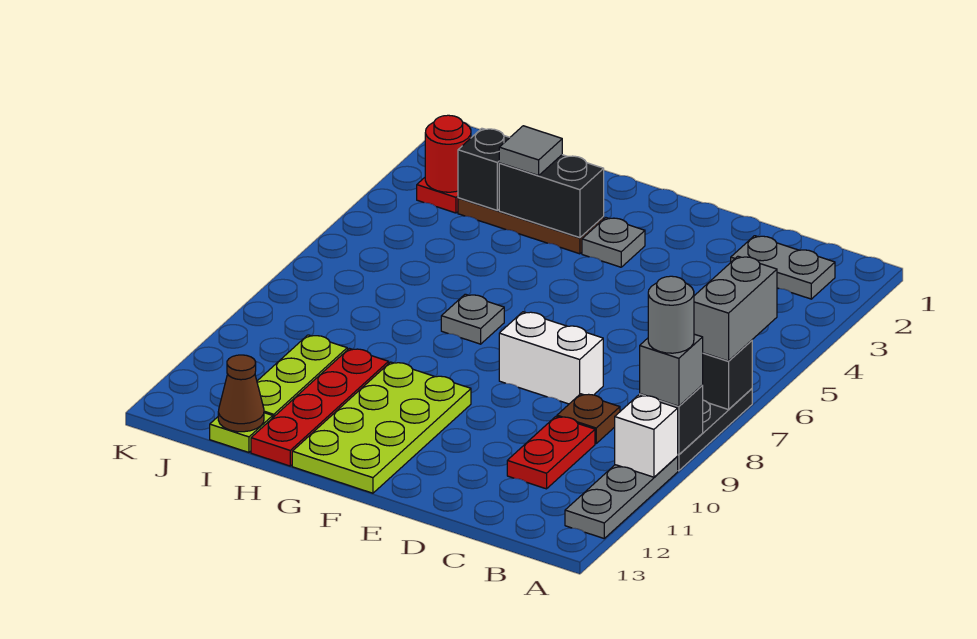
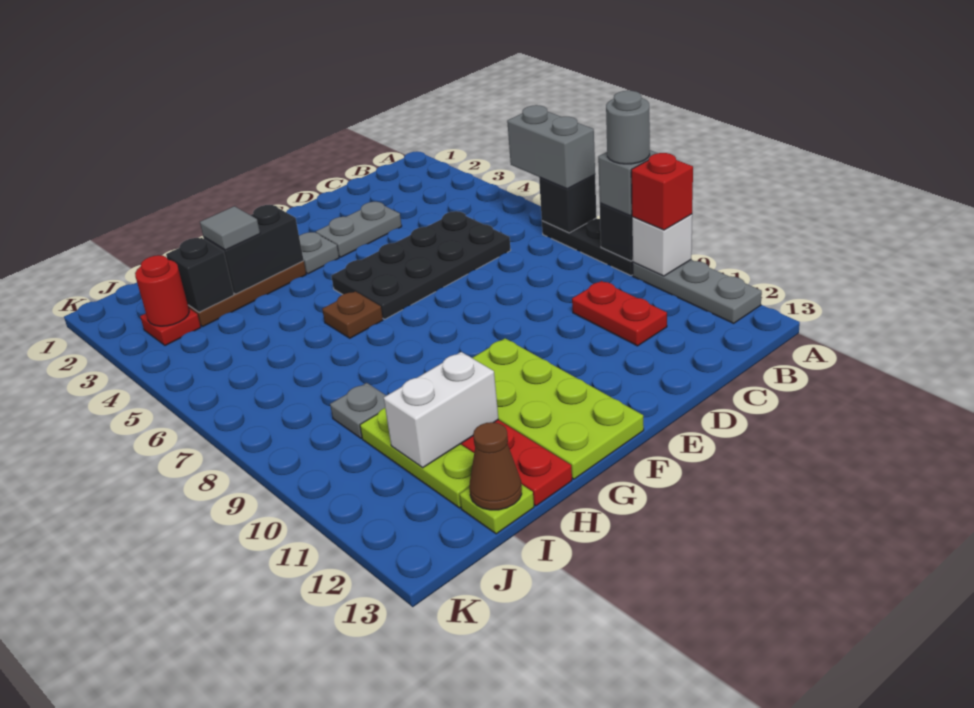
none -> red brick A10 level 3
grey plate B2:C2 level 1 -> grey plate D3:E3 level 1
none -> black plate C5:F6 level 1
brown plate C9 level 1 -> brown plate G6 level 1
white brick D8:E8 level 1 -> white brick H11:I11 level 2
grey plate G7 level 1 -> grey plate I9 level 1

